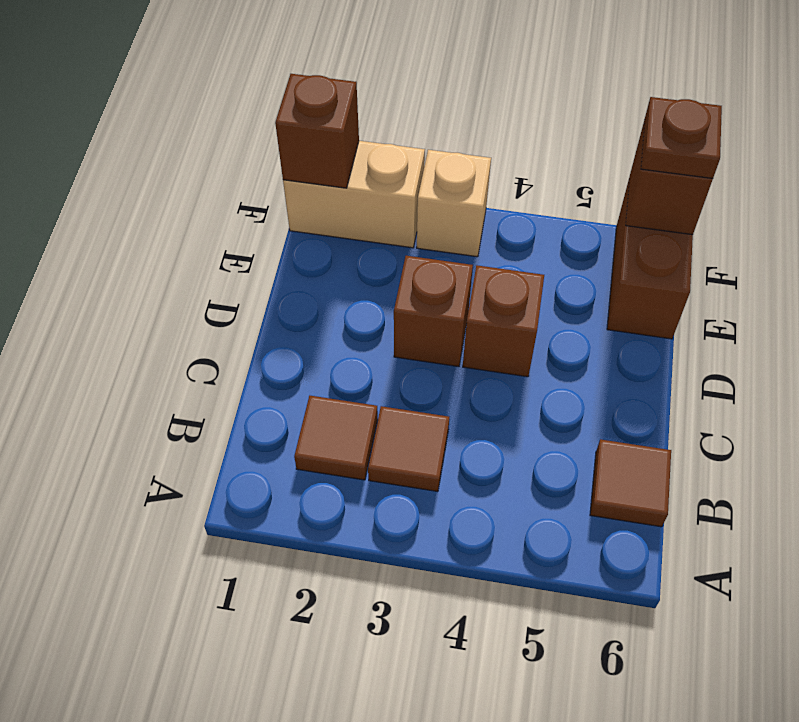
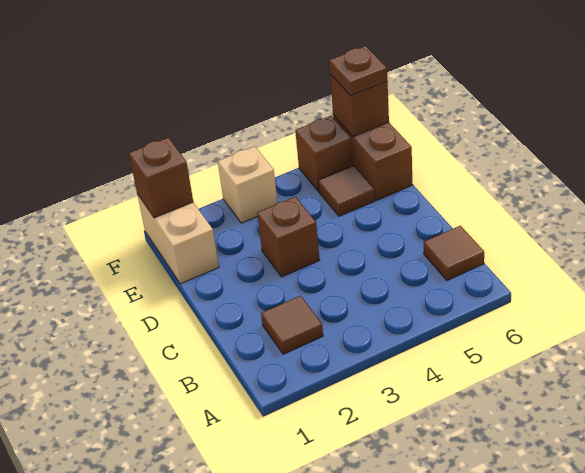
brown tile B3 level 1 -> brown tile E5 level 1
brown brick D4 level 1 -> brown brick F5 level 1
tan brick F1:F2 level 1 -> tan brick E1:F1 level 1

